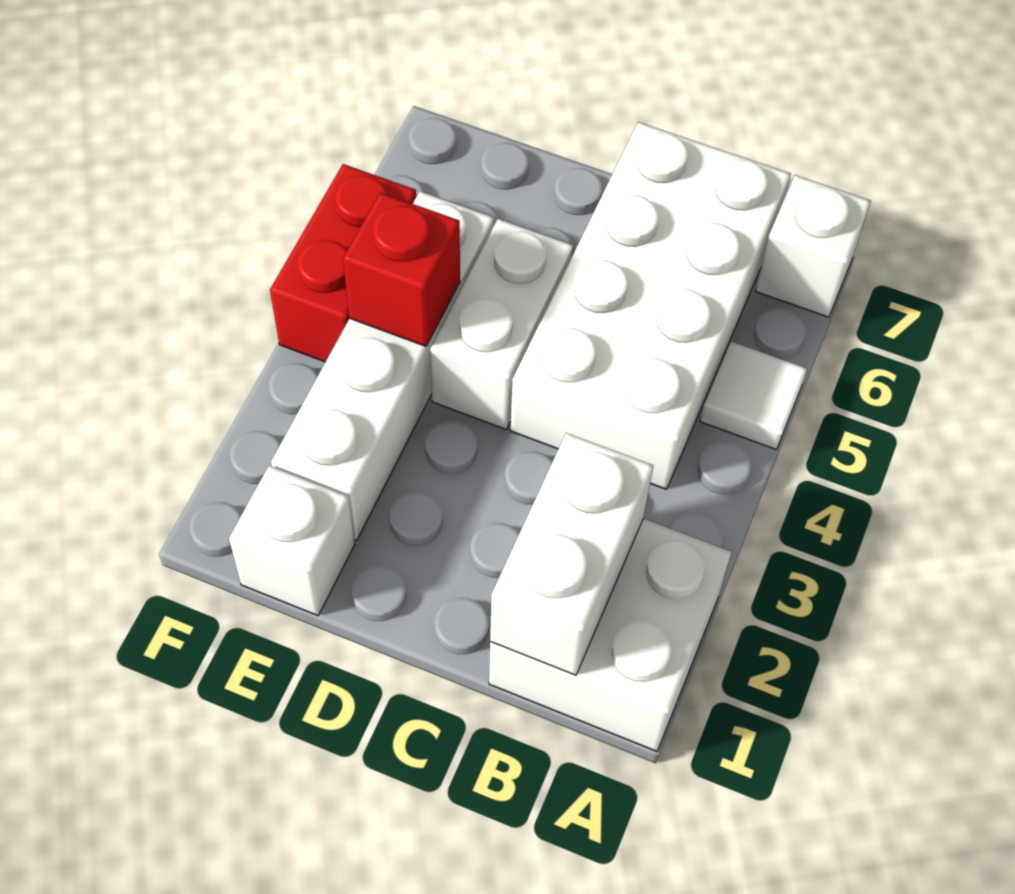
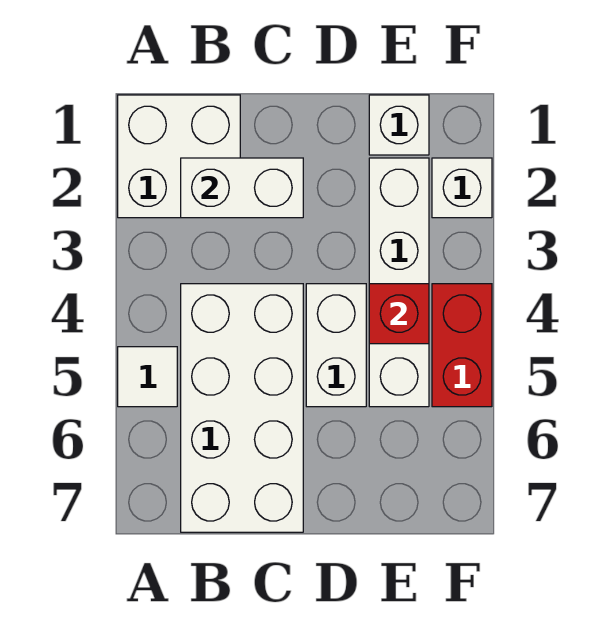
white brick A7 level 1 -> white brick F2 level 1
white brick B1:B2 level 2 -> white brick B2:C2 level 2

